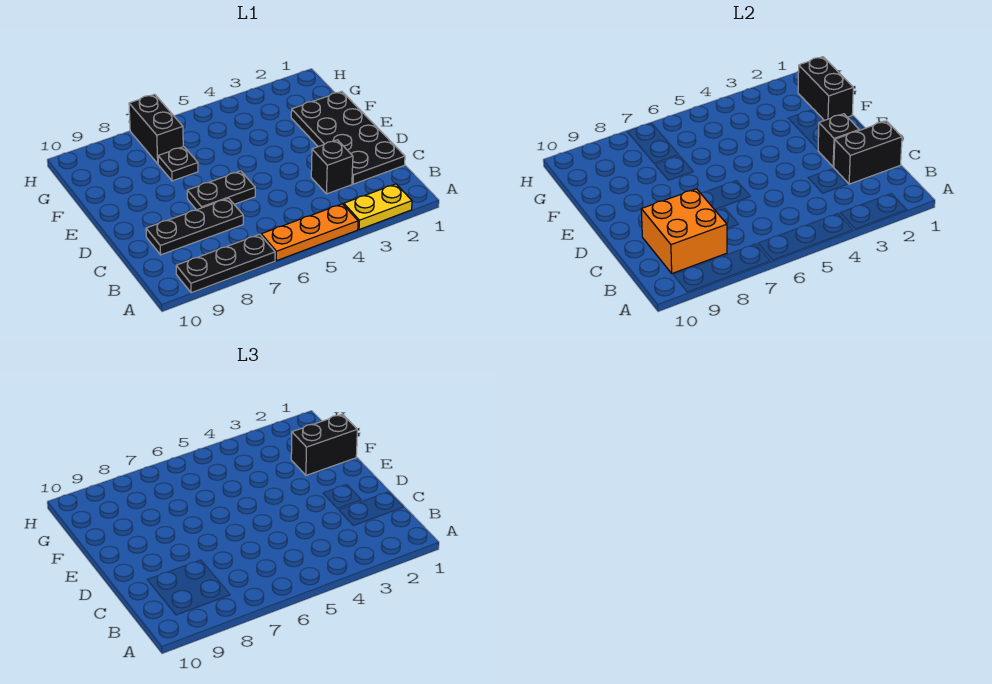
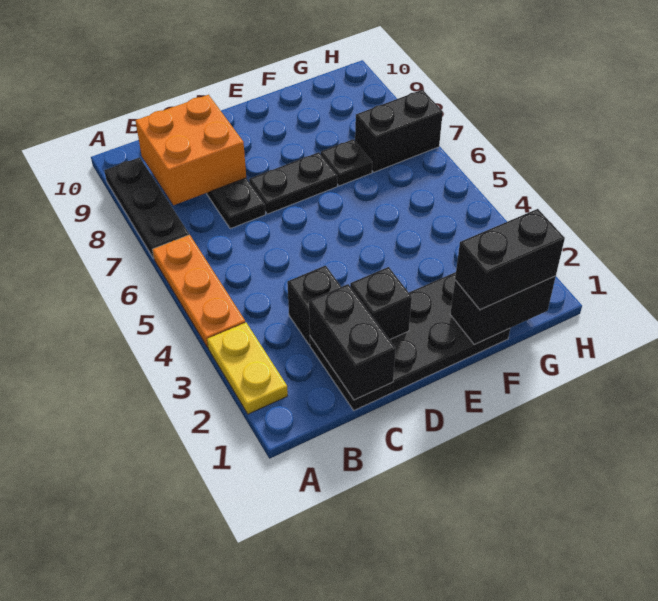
black plate D6:D7 level 1 -> black plate D7:E7 level 1
black brick F1:F2 level 3 -> black brick F1:G1 level 3

